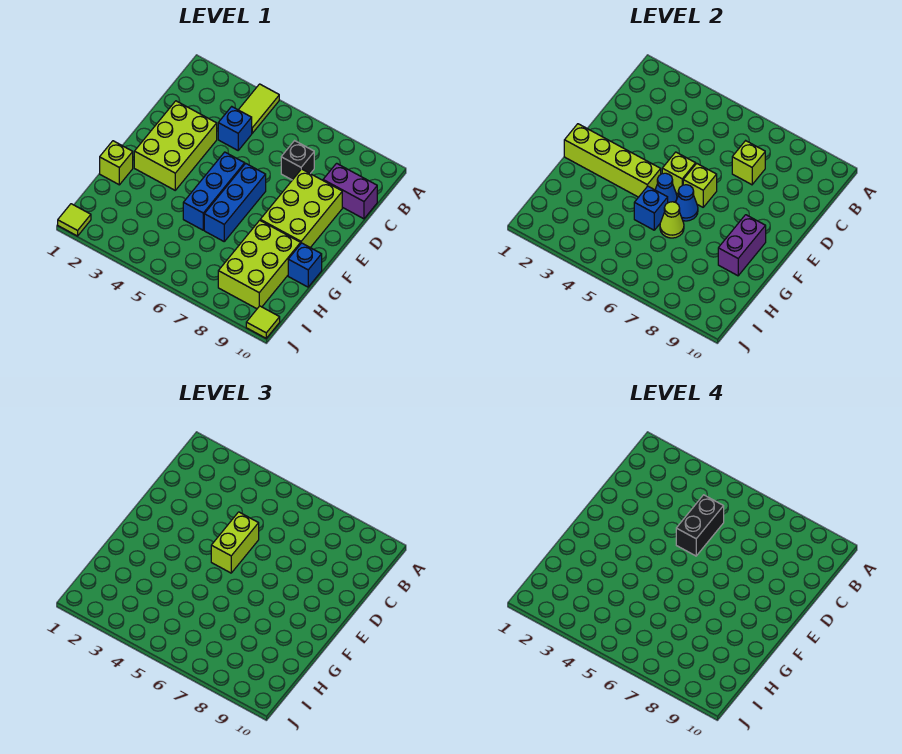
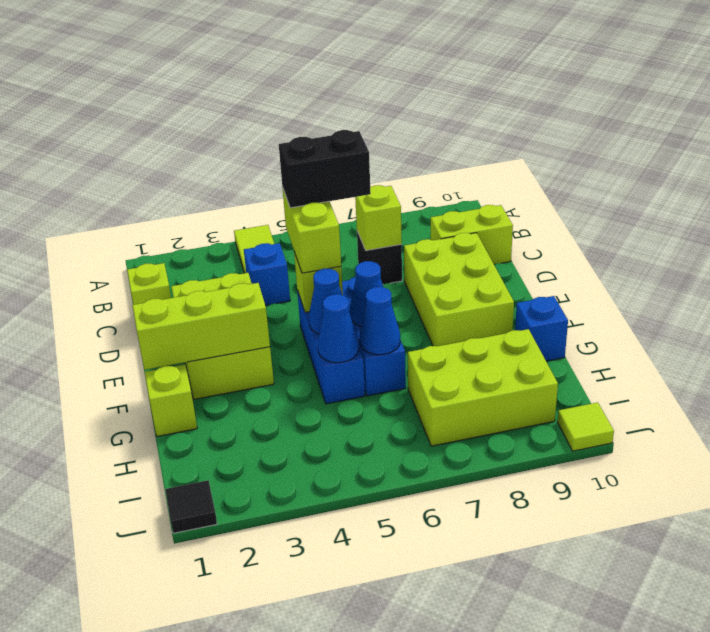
black brick C5:D5 level 4 -> black brick D5:D6 level 4
purple brick C9:C10 level 1 -> lime brick C9:C10 level 1
lime brick E6 level 2 -> lime brick C1 level 1
lime brick F1:F4 level 2 -> lime brick F1:F3 level 2
purple brick F9:G9 level 2 -> none
blue brick G5 level 2 -> blue cone G5 level 2
lime cone G6 level 2 -> blue cone G6 level 2
lime brick G8:I9 level 1 -> lime brick H7:I9 level 1
lime tile J1 level 1 -> black tile J1 level 1

